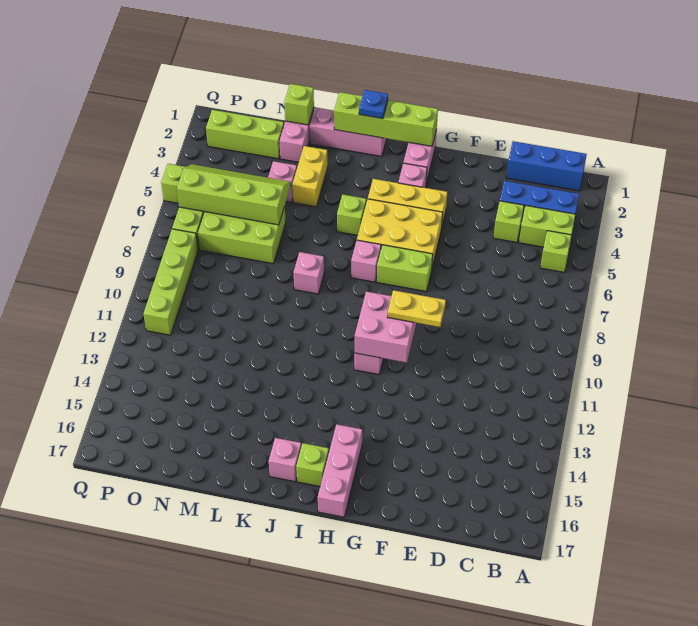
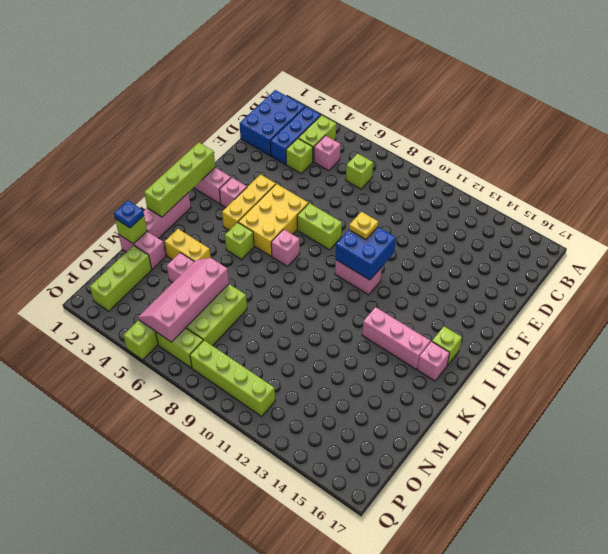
blue brick B1:D1 level 1 -> blue brick B1:D2 level 1
lime brick B5 level 1 -> lime brick C7 level 1
yellow plate F10:G10 level 3 -> yellow plate G10 level 3
lime brick G7:H7 level 1 -> lime brick G7:G8 level 1
pink brick G10:H11 level 2 -> blue brick G10:H11 level 2
pink brick H15:H17 level 1 -> pink brick J13:J15 level 1
blue plate J1 level 3 -> blue plate M1 level 3
pink brick K8 level 1 -> pink brick C5 level 1
lime slope M5:P6 level 2 top 6 -> pink slope M5:P6 level 2 top 6

